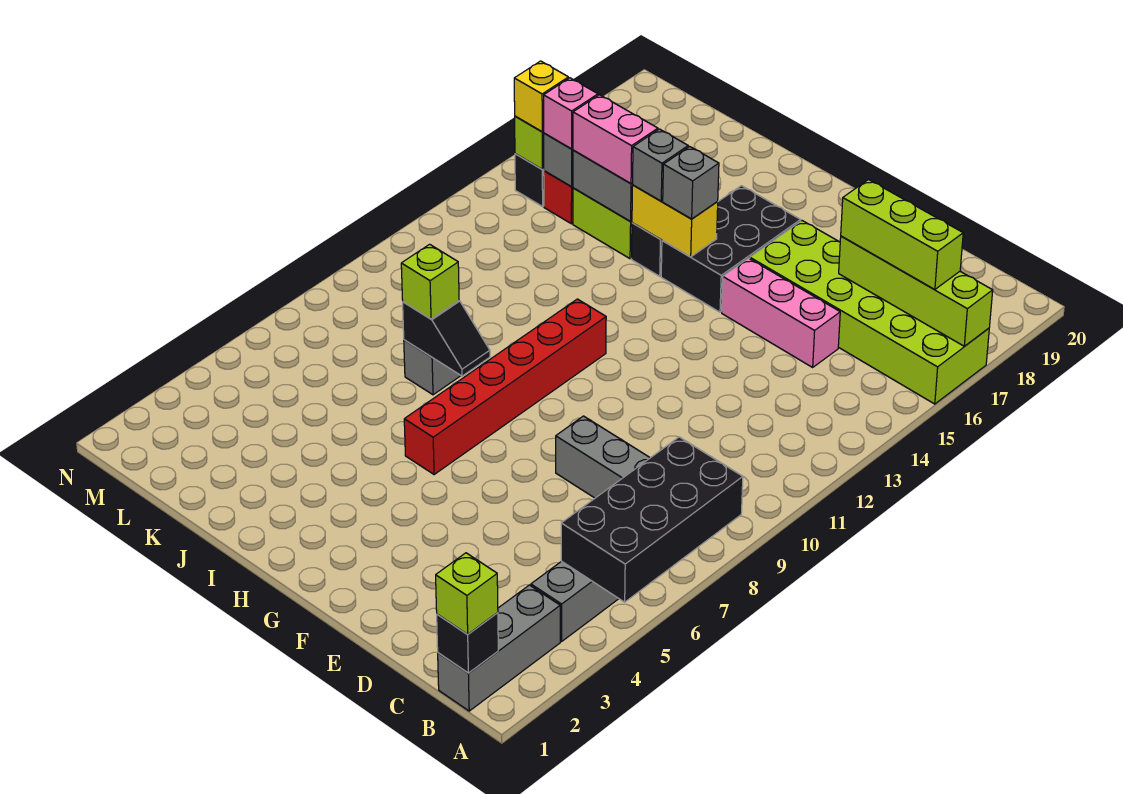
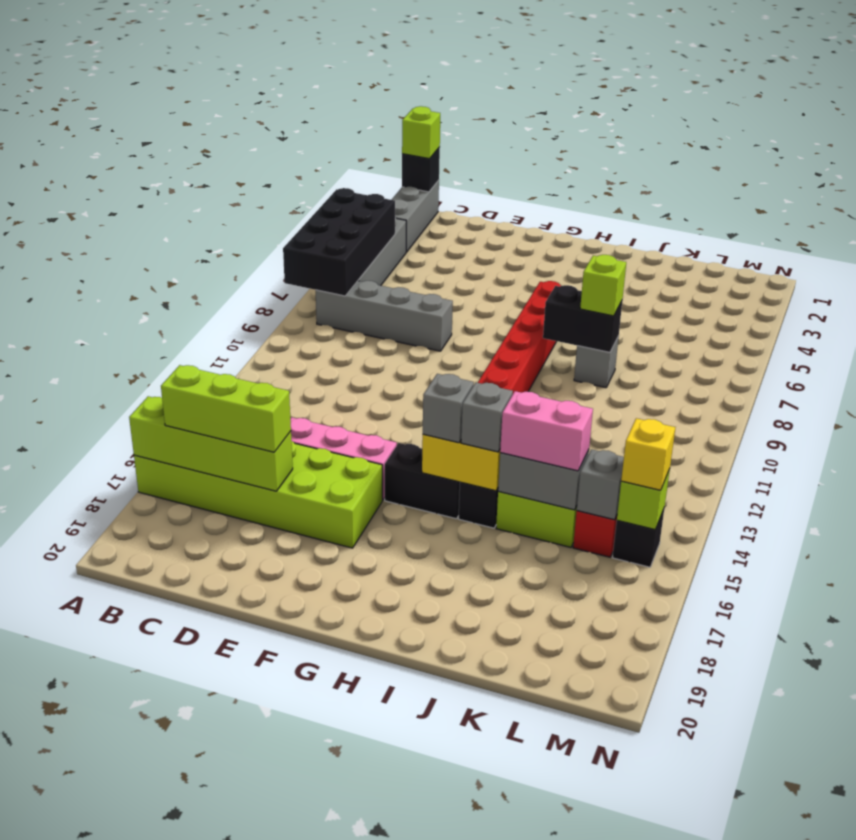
black brick G15:H17 level 1 -> black brick G15:H15 level 1
black slope I8:J8 level 2 top J -> black brick I8:J8 level 2
pink brick L15 level 3 -> none

